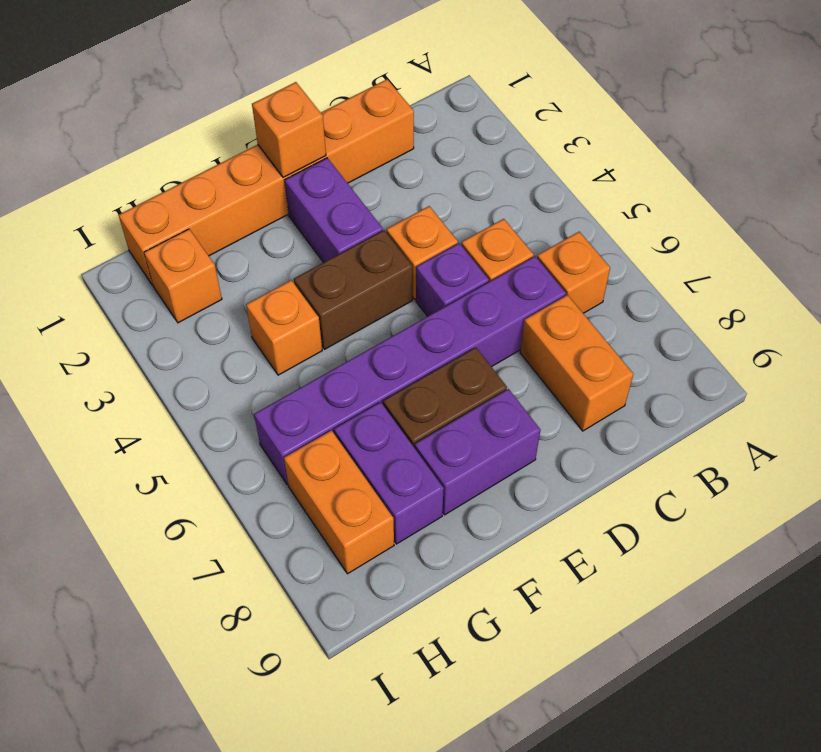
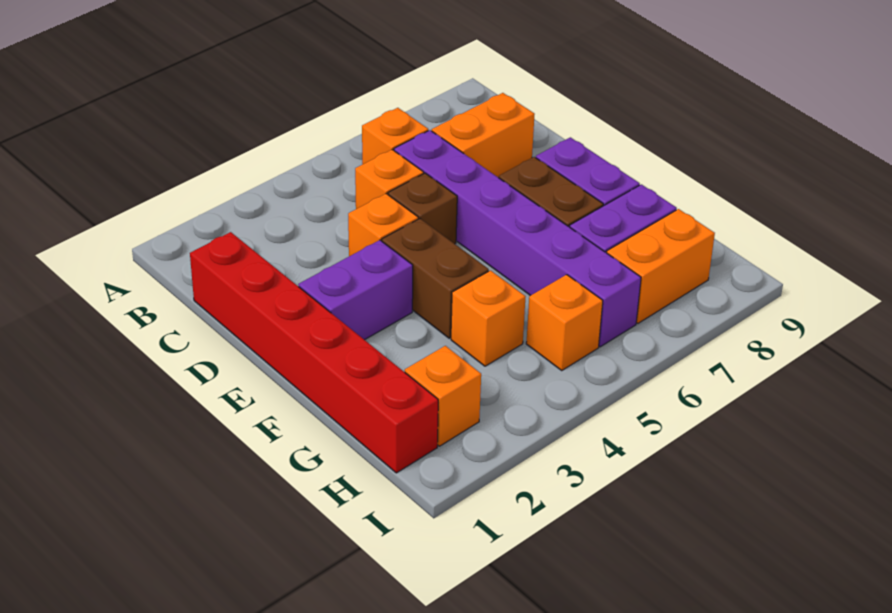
orange brick C1:H1 level 1 -> red brick C1:H1 level 1
purple brick D5 level 1 -> brown brick D5 level 1
orange brick E1 level 2 -> orange brick H5 level 1

